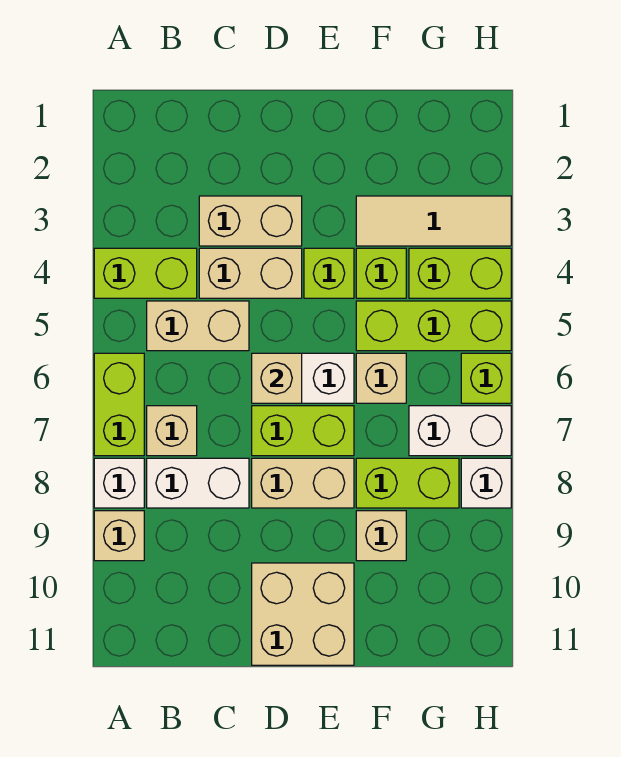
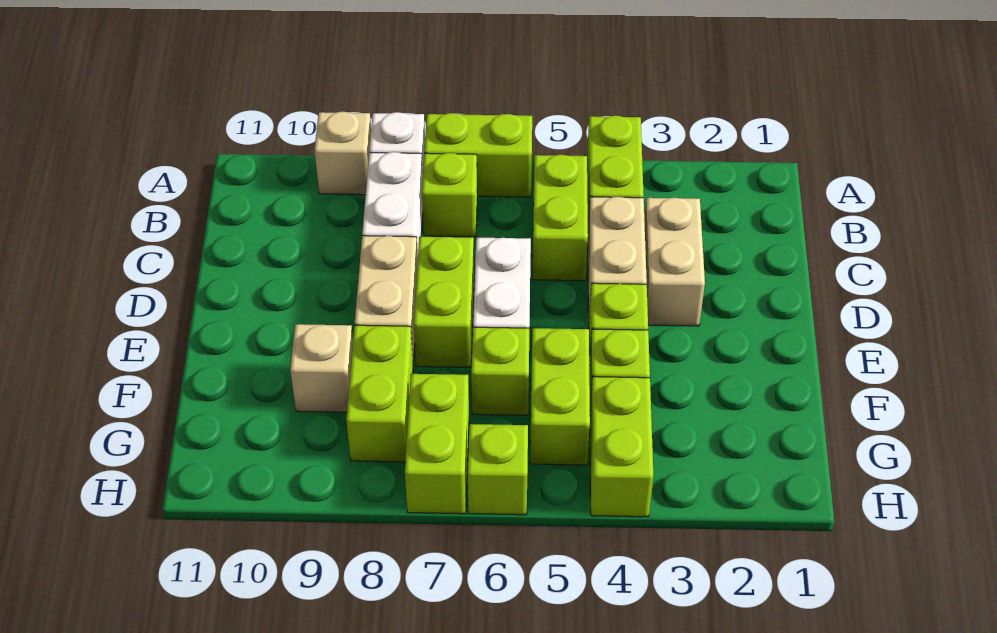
tan brick B5:C5 level 1 -> lime brick B5:C5 level 1
tan brick B7 level 1 -> lime brick B7 level 1
tan brick D6 level 2 -> none
tan brick D10:E11 level 1 -> none
tan tile F3:H3 level 1 -> none
lime brick F5:H5 level 1 -> lime brick F5:G5 level 1
tan brick F6 level 1 -> lime brick F6 level 1
white brick G7:H7 level 1 -> lime brick G7:H7 level 1
white brick H8 level 1 -> none

